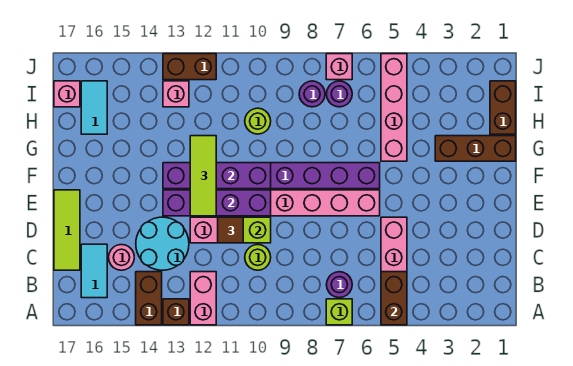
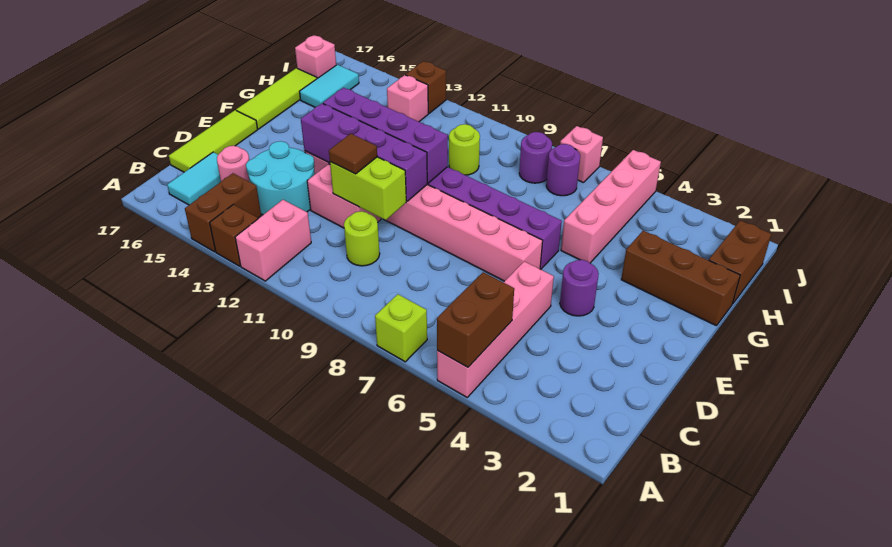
purple round brick B7 level 1 -> purple round brick E4 level 1
lime tile E12:G12 level 3 -> lime tile F17:H17 level 1
brown brick J12:J13 level 1 -> brown brick J13 level 1

